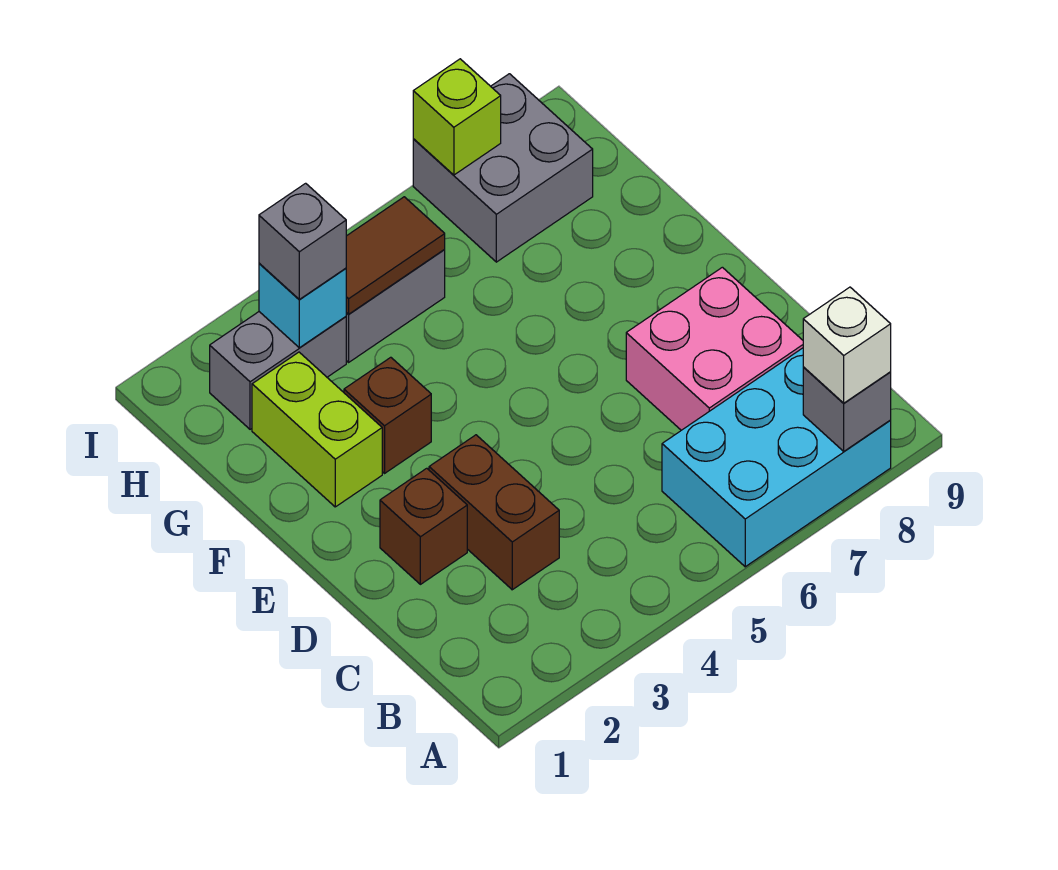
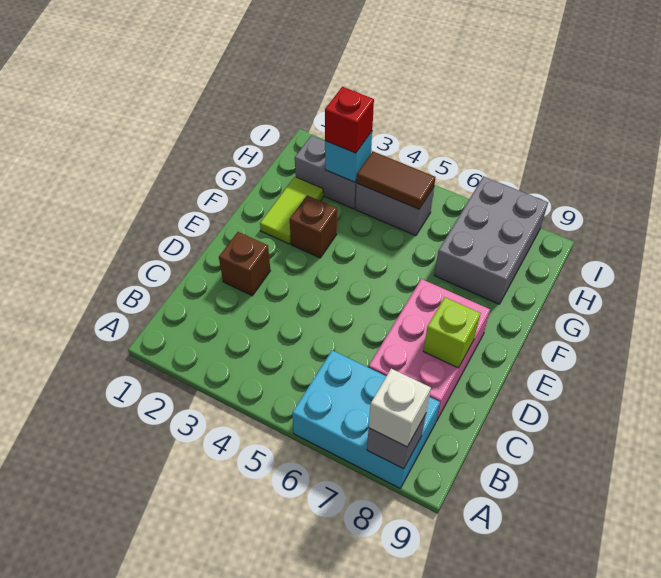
brown brick C3:D3 level 1 -> none
pink brick C7:D8 level 1 -> pink brick C7:E8 level 1
lime brick F2:G2 level 1 -> lime tile F2:G2 level 1
grey brick H3 level 3 -> red brick H3 level 3
grey brick H7:I8 level 1 -> grey brick G7:I8 level 1
lime brick I7 level 2 -> lime brick D8 level 2

